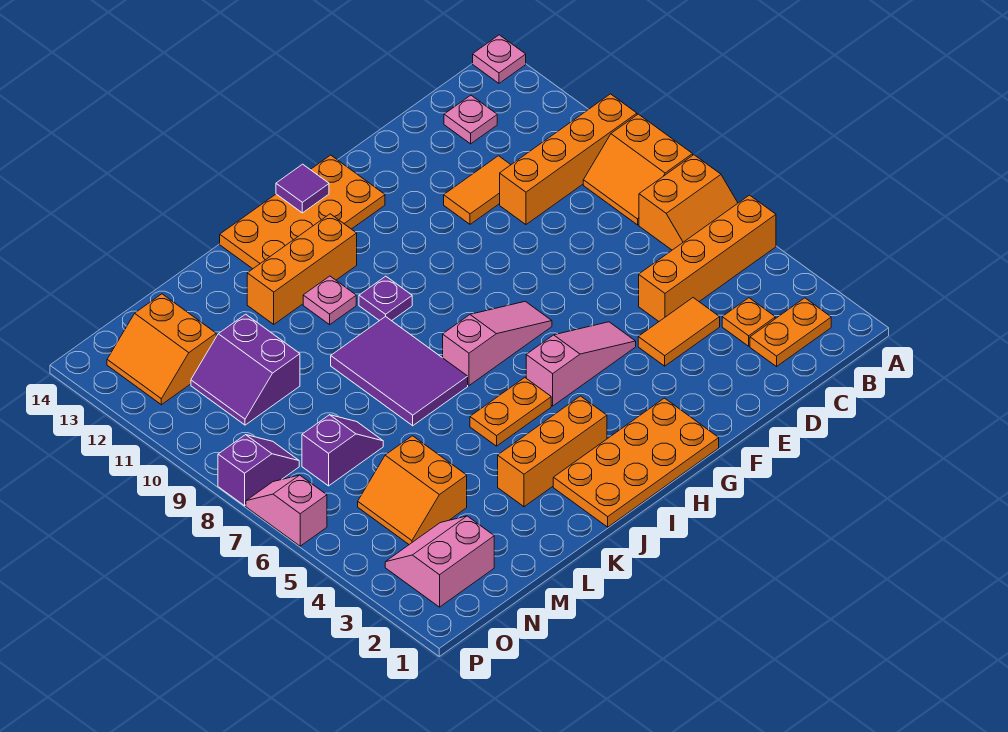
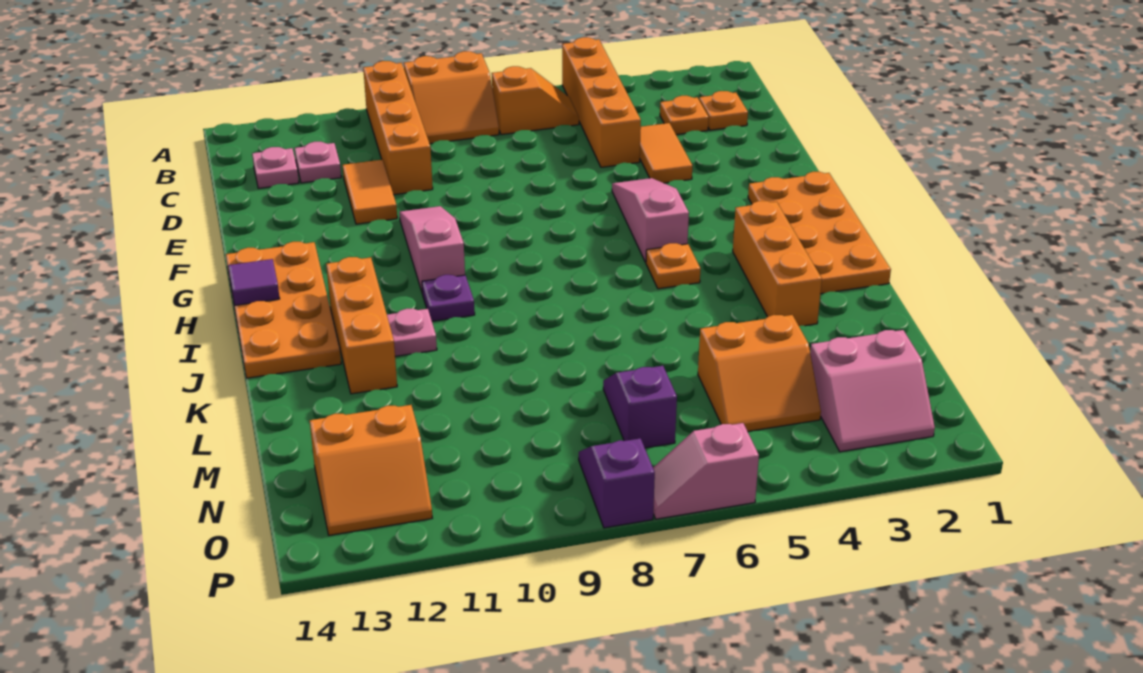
orange slope A6:B7 level 1 top 7 -> orange slope B6:B7 level 1 top 7
pink plate A14 level 1 -> pink plate C12 level 1
orange plate B2:C2 level 1 -> orange plate C2 level 1
pink slope G7:I7 level 1 top I -> pink slope F10:H10 level 1 top H
orange plate I5:J5 level 1 -> orange plate I5 level 1
purple tile J7:K9 level 1 -> none
purple slope M10:N11 level 1 top M -> none
pink slope N2:O3 level 1 top 2 -> pink slope N2:O3 level 1 top N

